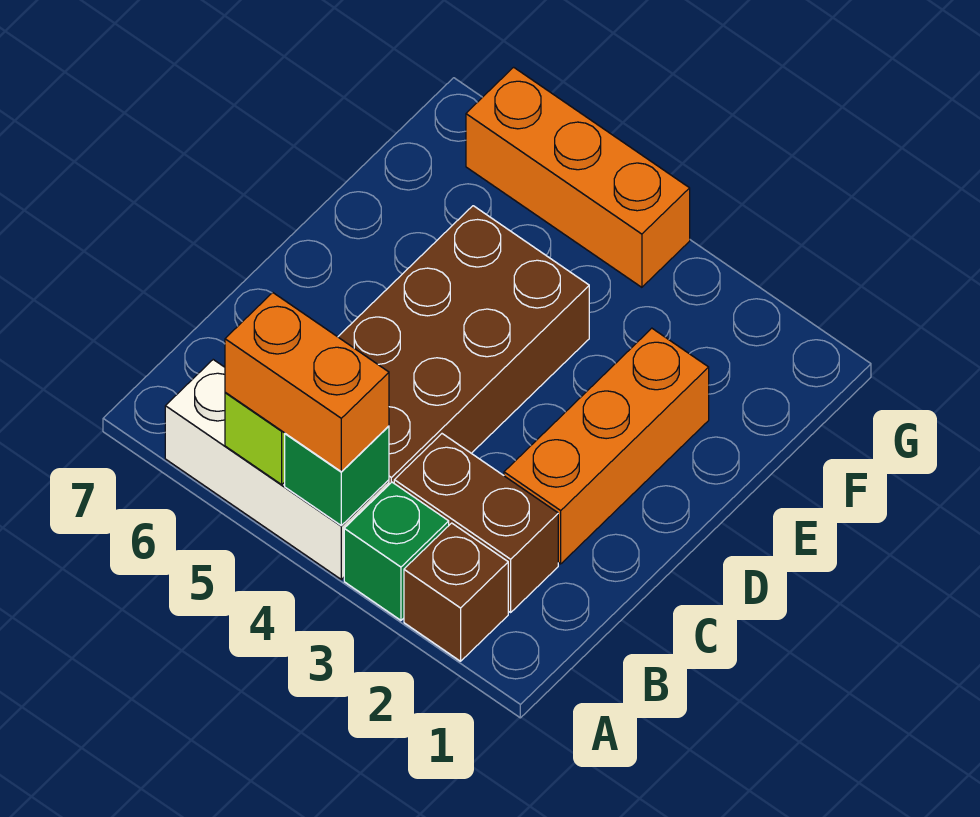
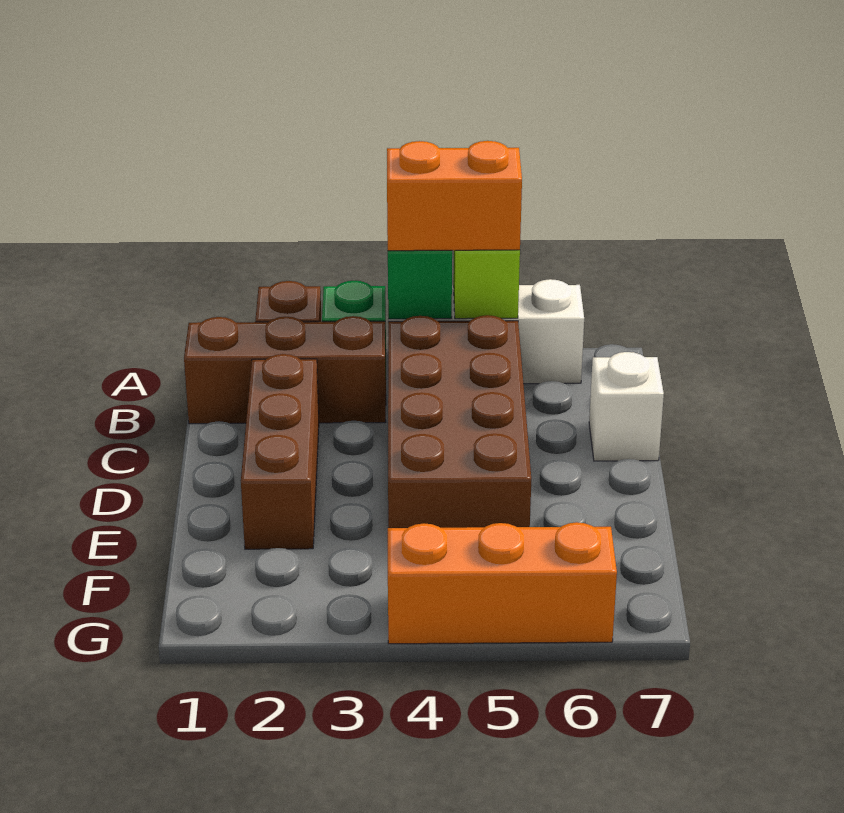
brown brick B2:B3 level 1 -> brown brick B1:B3 level 1
orange brick C2:E2 level 1 -> brown brick C2:E2 level 1
none -> white brick C7 level 1

